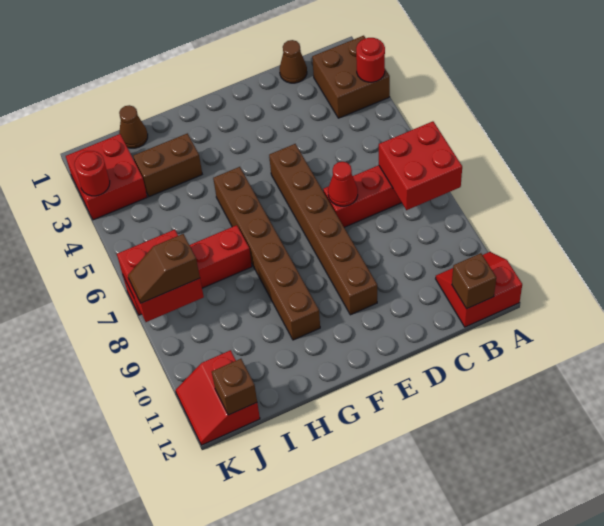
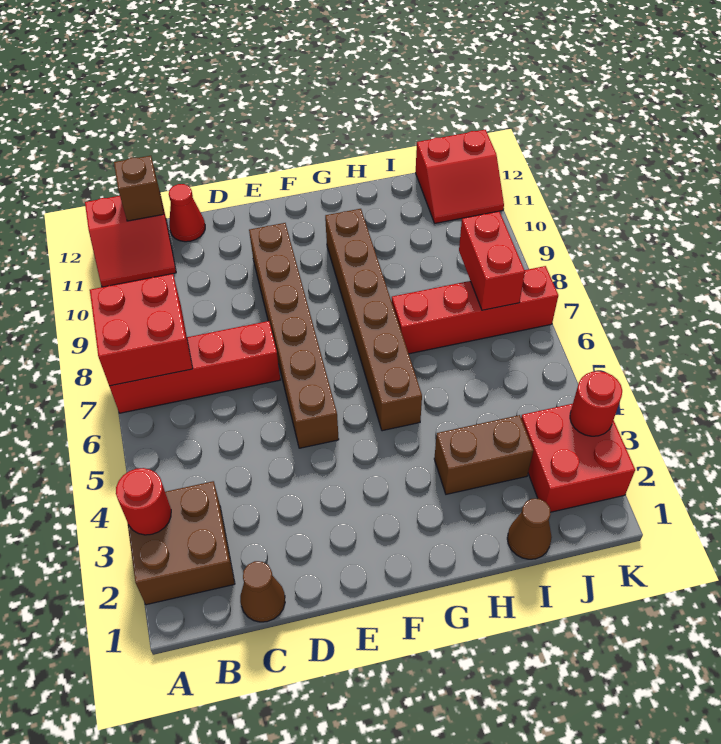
red cone D7 level 2 -> red cone C12 level 1
red brick J7:K8 level 2 -> red brick J7:J8 level 2
brown slope J8:K8 level 3 top J -> none
red slope J11:K12 level 1 top J -> red slope J11:K12 level 1 top 12
brown brick J12 level 2 -> none

